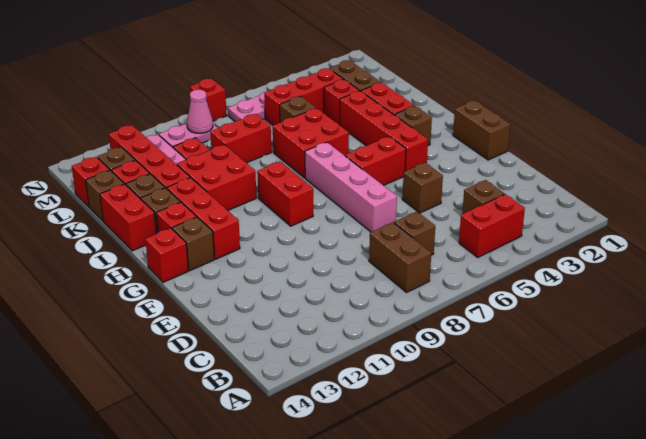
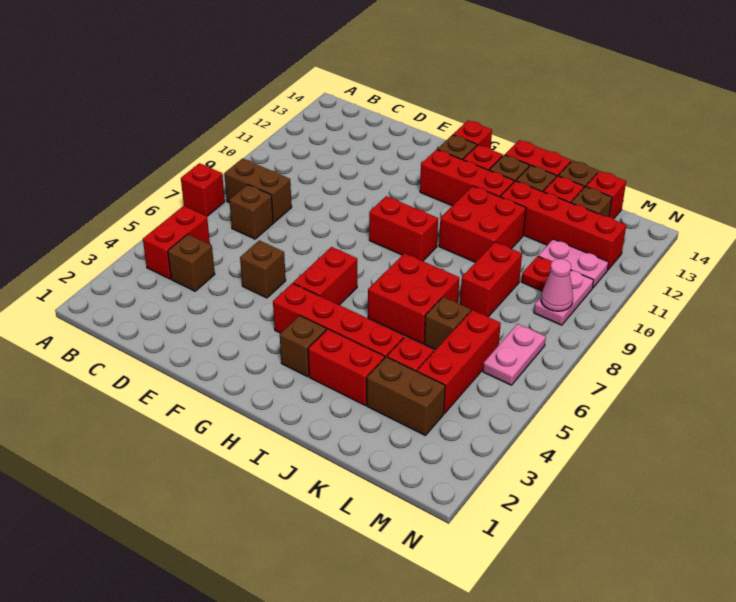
pink brick E7:H7 level 1 -> none
brown brick F1:G1 level 1 -> none
red brick N8 level 1 -> red brick A7 level 1

